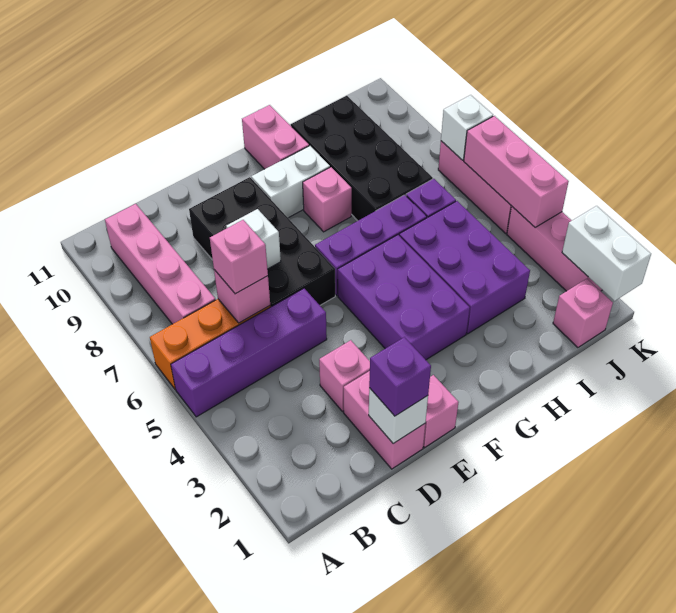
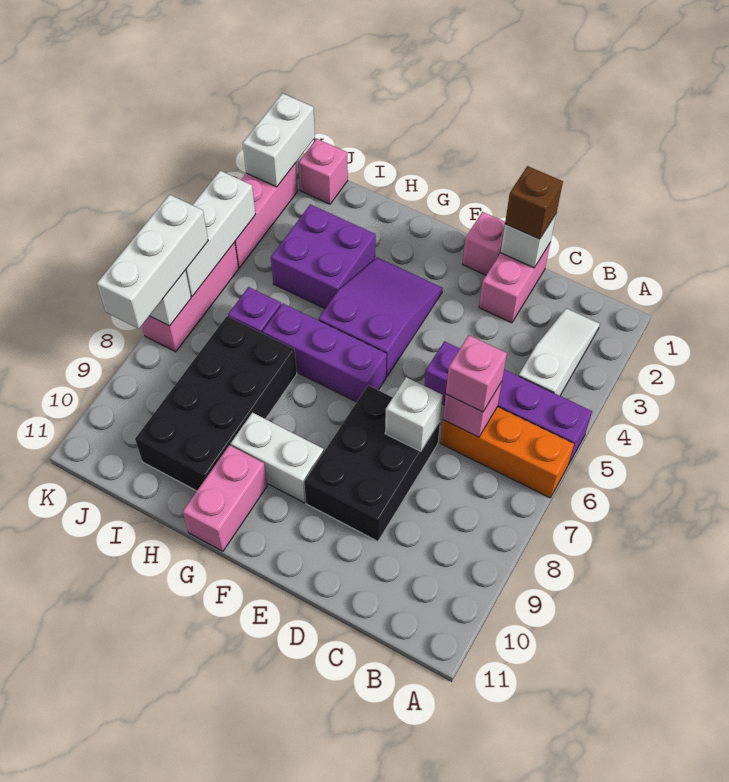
none -> white slope B2:B4 level 1 top 4
pink brick B7:B10 level 1 -> none
purple brick D1 level 3 -> brown brick D1 level 3
pink brick D3 level 1 -> none
black brick D6:E9 level 1 -> black brick D7:E9 level 1
purple brick F3:G5 level 1 -> purple slope F3:G5 level 1 top 5
pink brick G8 level 1 -> none
purple brick H3:I5 level 1 -> purple brick H3:I4 level 1
pink brick K4:K6 level 2 -> white brick K4:K6 level 2
none -> white brick K6:K8 level 3

